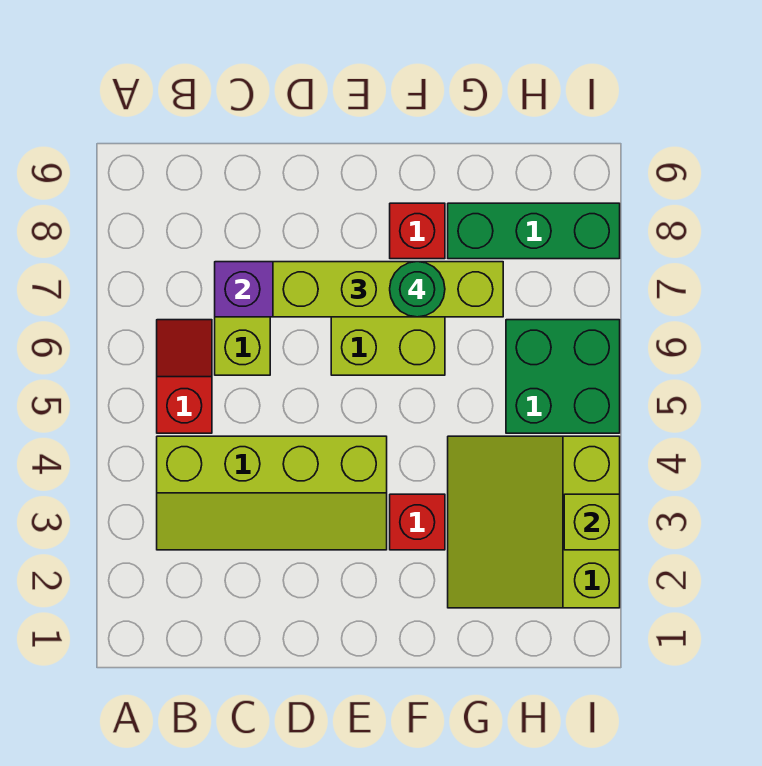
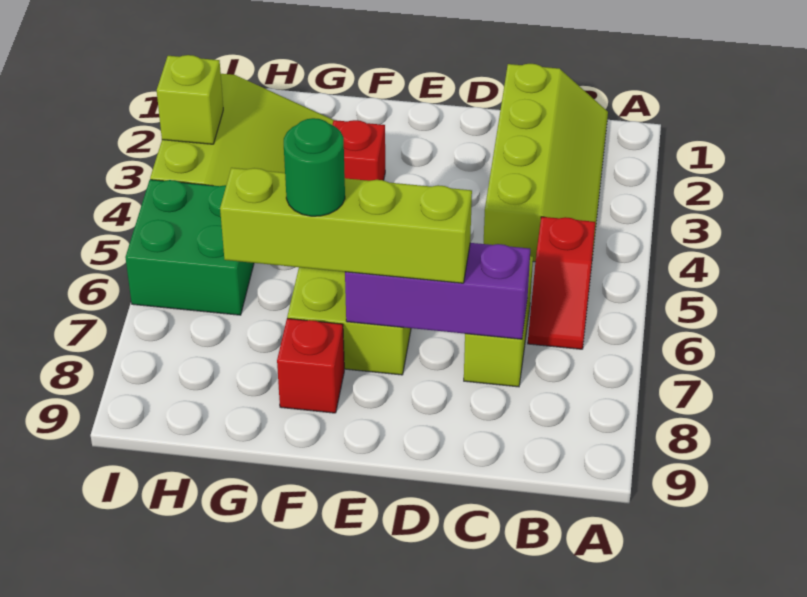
lime slope B3:E4 level 1 top 4 -> lime slope B1:C4 level 1 top C
green brick G8:I8 level 1 -> none

